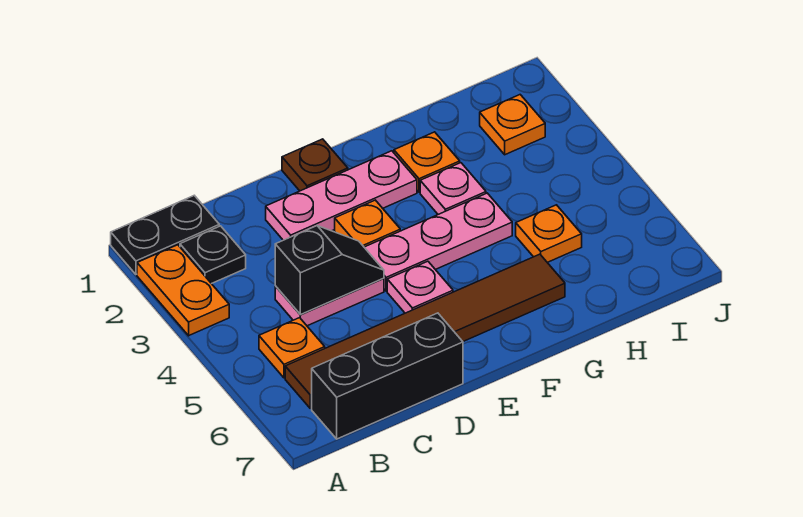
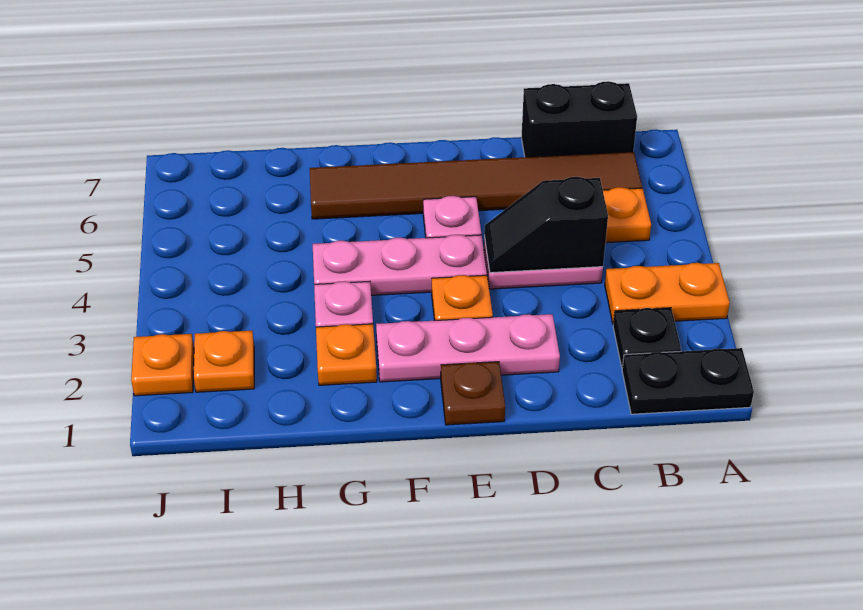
orange plate A2:A3 level 1 -> orange plate A3:B3 level 1
black brick B7:D7 level 1 -> black brick B7:C7 level 1
orange plate H5 level 1 -> orange plate J2 level 1

